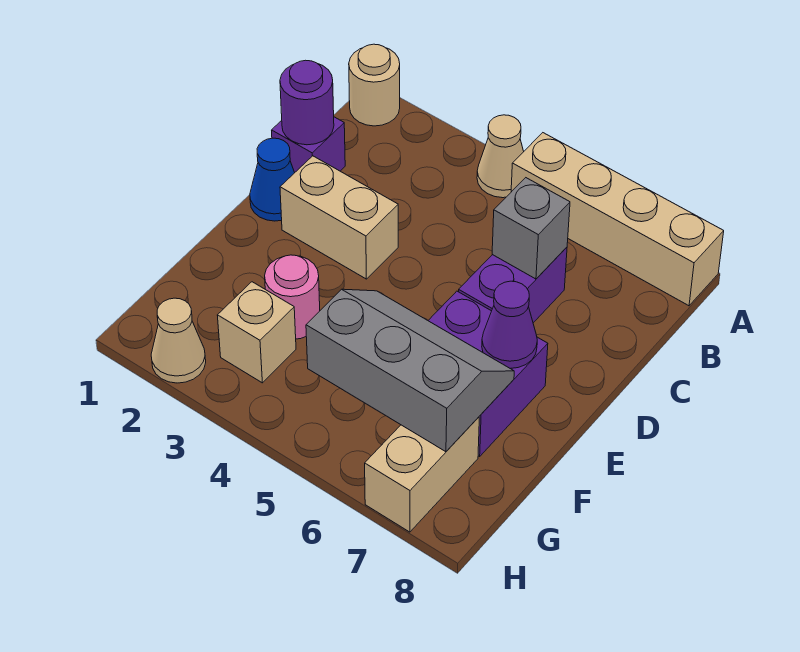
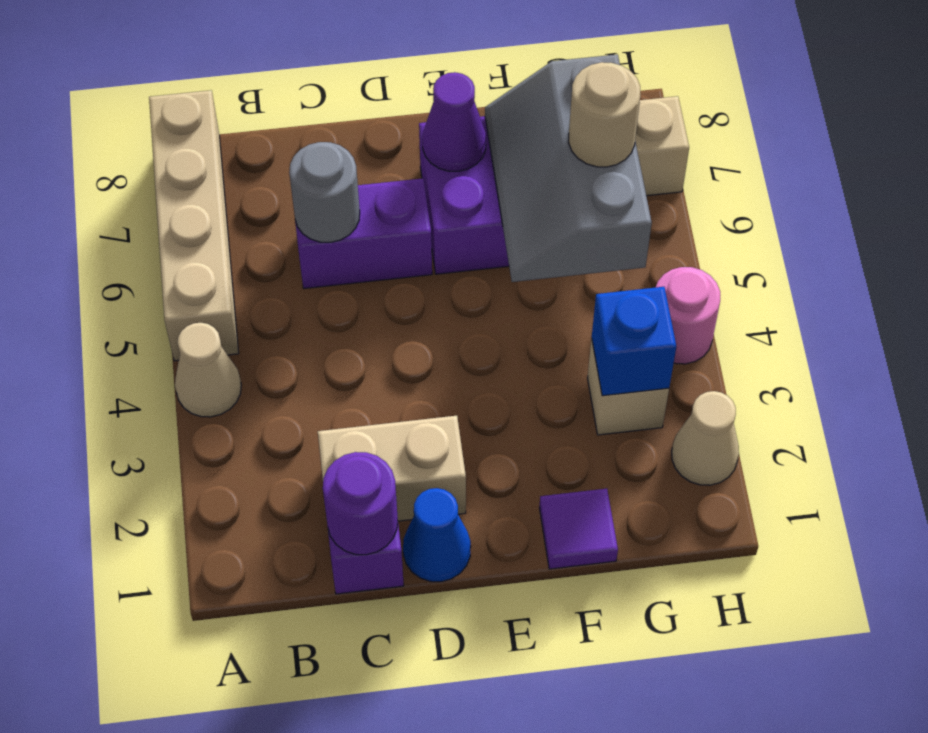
tan round brick A1 level 1 -> tan round brick G6 level 3
grey brick C6 level 2 -> grey round brick C6 level 2
tan brick D2:D3 level 1 -> tan brick C2:D2 level 1
none -> purple tile F1 level 1
pink round brick F3 level 1 -> pink round brick H4 level 1
none -> blue brick G3 level 2

